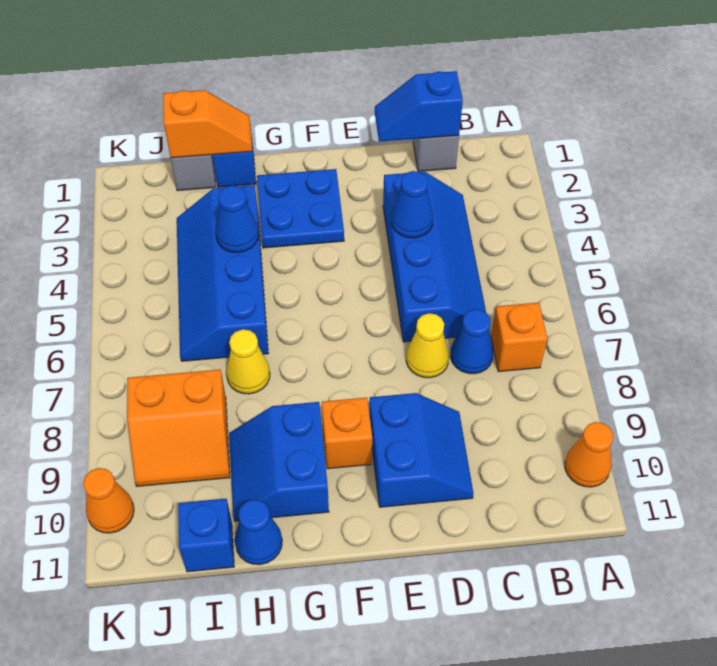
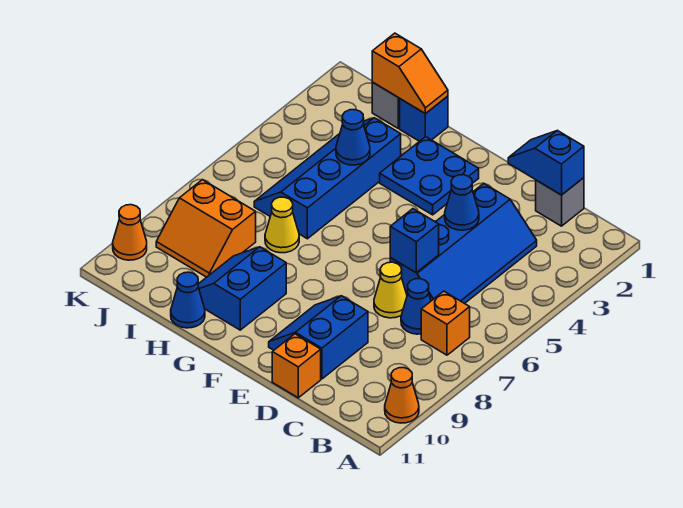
blue slope D9:E10 level 1 top E -> blue slope D9:E10 level 1 top D
orange brick F9 level 1 -> orange brick D11 level 1
blue brick I11 level 1 -> blue brick D6 level 2

